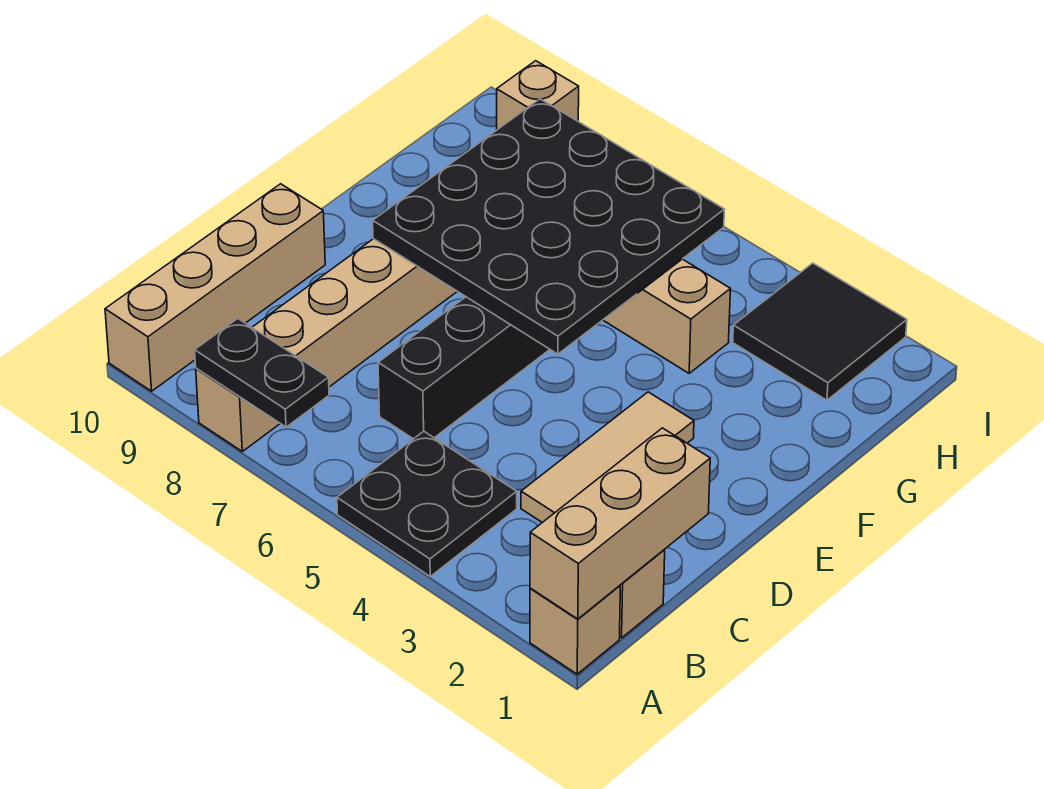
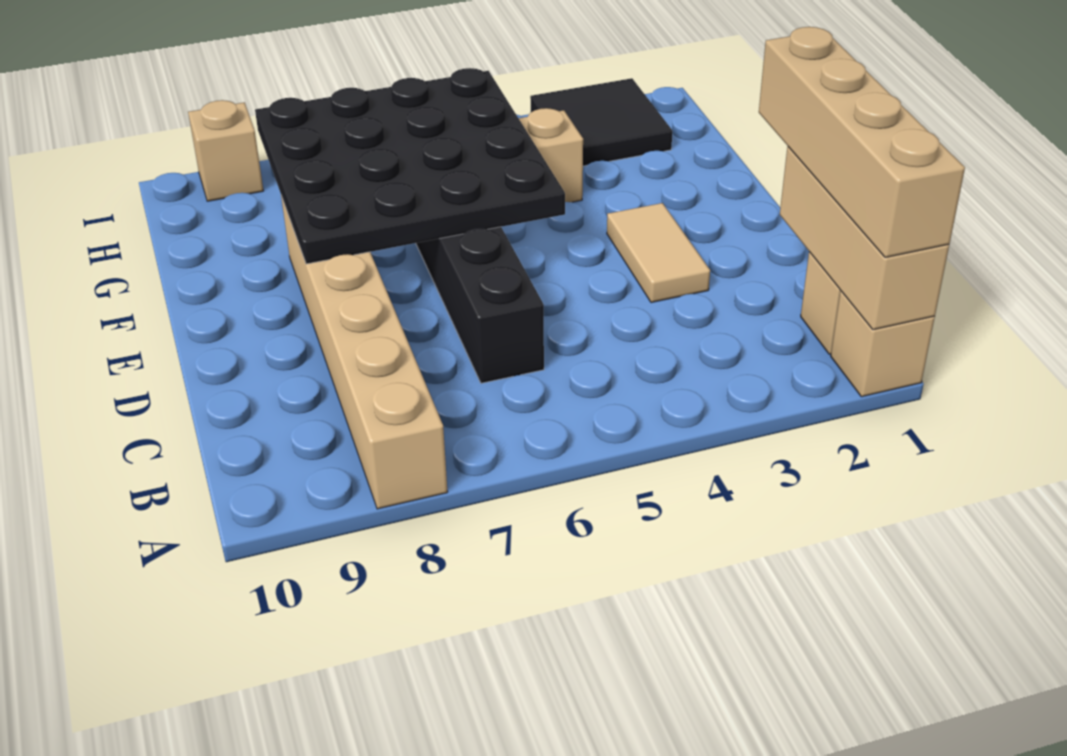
black plate A4:B5 level 1 -> none
black plate A7:A8 level 2 -> none
tan brick A10:D10 level 1 -> tan brick A1:D1 level 3
tan tile C3:E3 level 1 -> tan tile D3:E3 level 1

